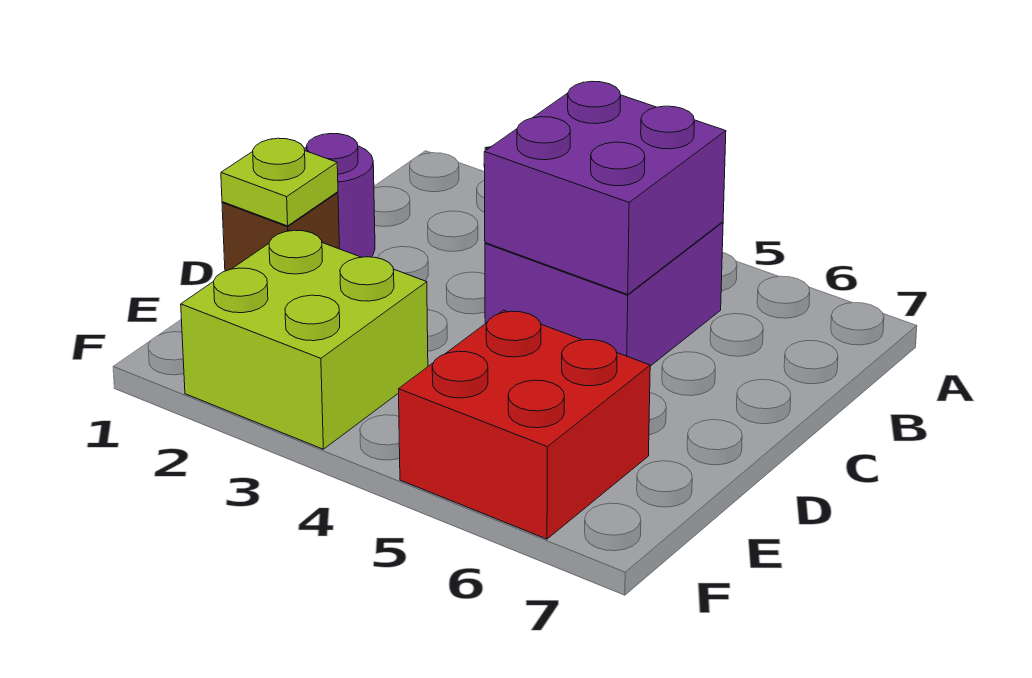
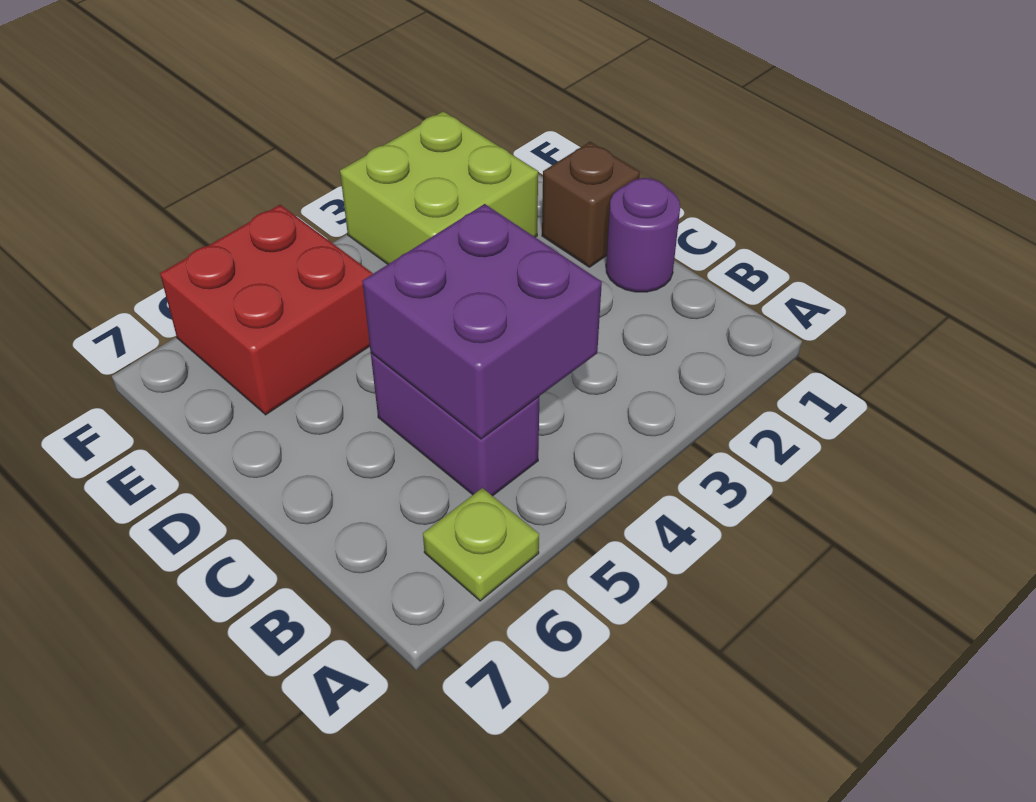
purple brick B4:C5 level 1 -> purple brick B5:C5 level 1
lime plate D1 level 2 -> lime plate A6 level 1

